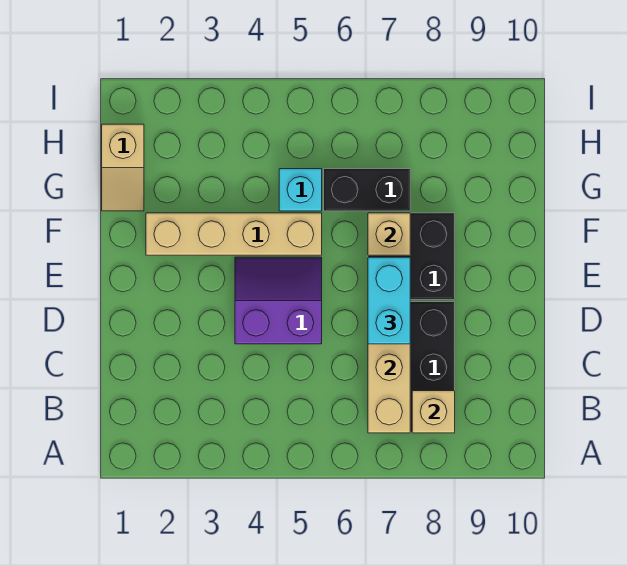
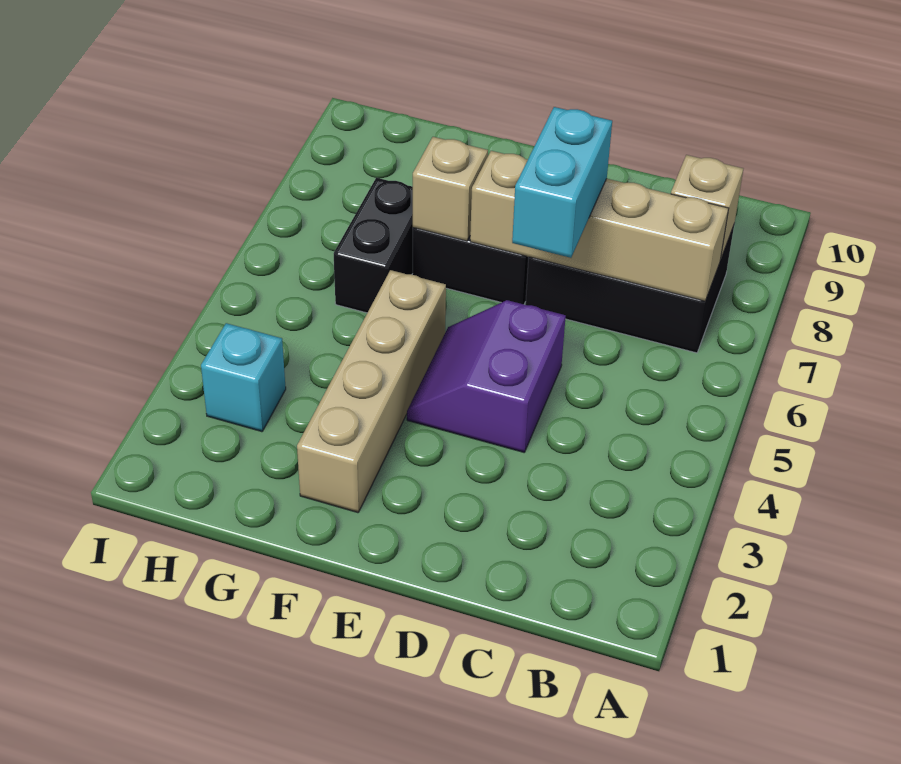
cyan brick D7:E7 level 3 -> cyan brick D6:D7 level 3
tan slope G1:H1 level 1 top H -> none
cyan brick G5 level 1 -> cyan brick H3 level 1

